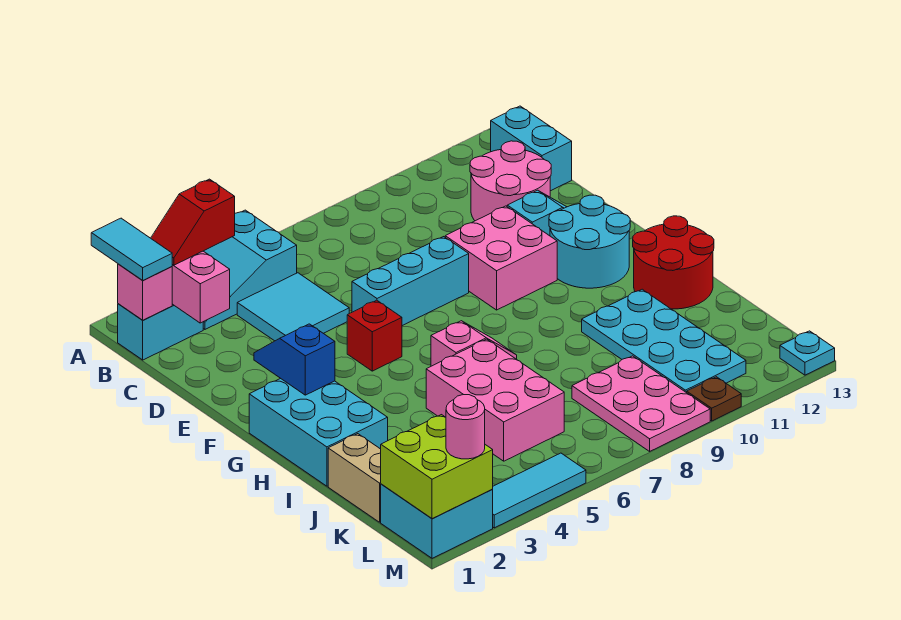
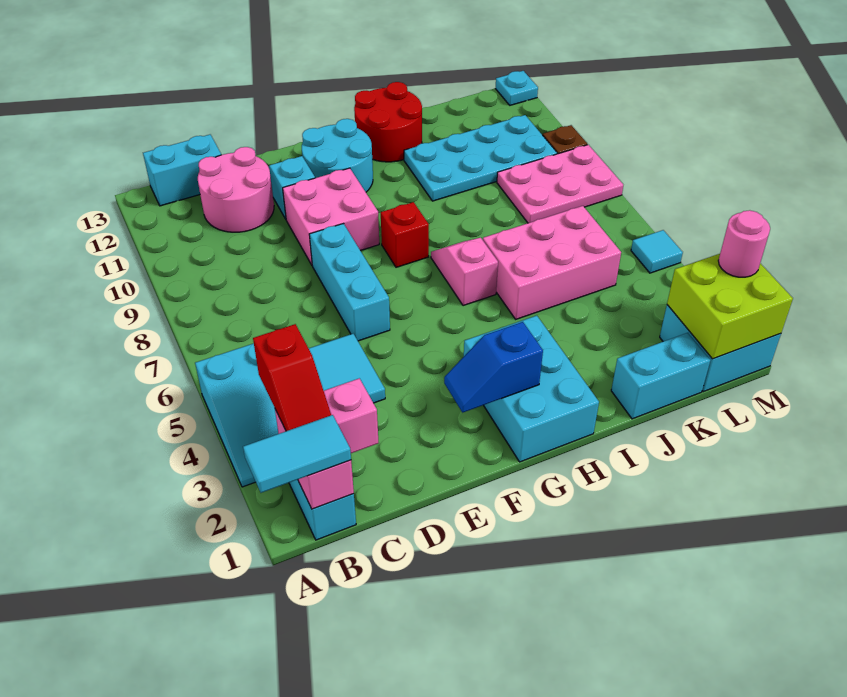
red brick F5 level 1 -> red brick G8 level 1
cyan brick G1:I2 level 1 -> cyan brick G1:H3 level 1
tan brick J1:K1 level 1 -> cyan brick J1:K1 level 1
cyan tile M3:M5 level 1 -> cyan tile M5 level 1

